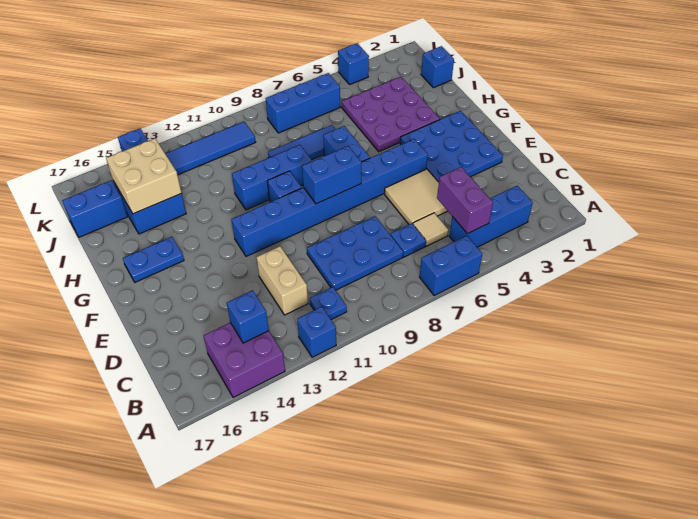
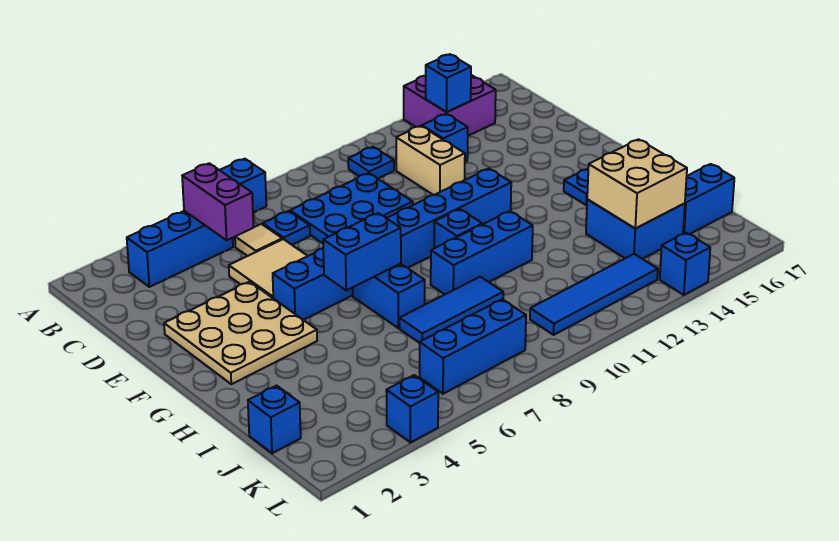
blue brick A12 level 1 -> blue brick C13 level 1
blue plate E2:G4 level 1 -> tan plate E2:G4 level 1
blue brick F8:F9 level 2 -> blue brick G6:G7 level 2
purple plate H3:J5 level 1 -> none

